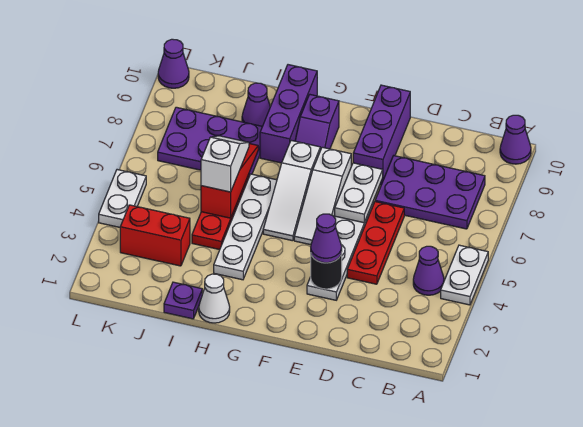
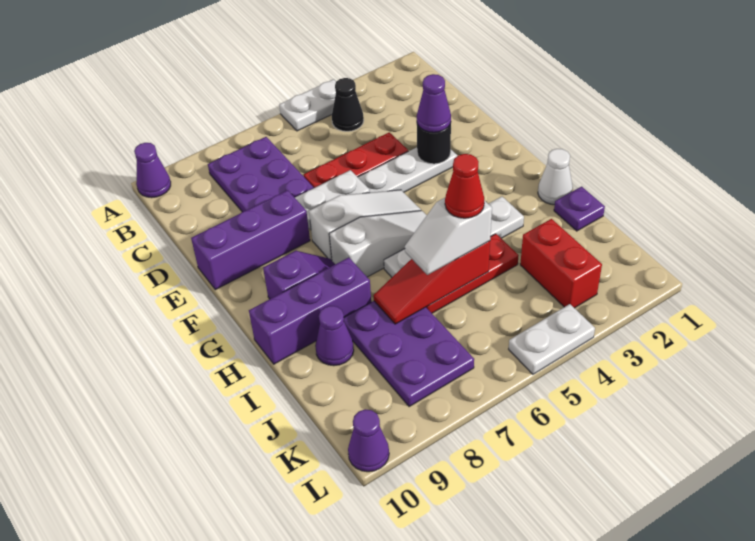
purple cone B4 level 1 -> black cone B4 level 1
none -> red cone I5 level 4

